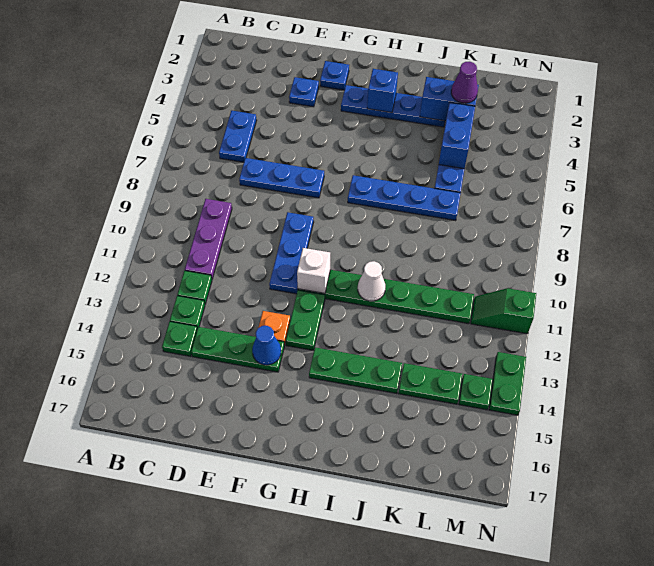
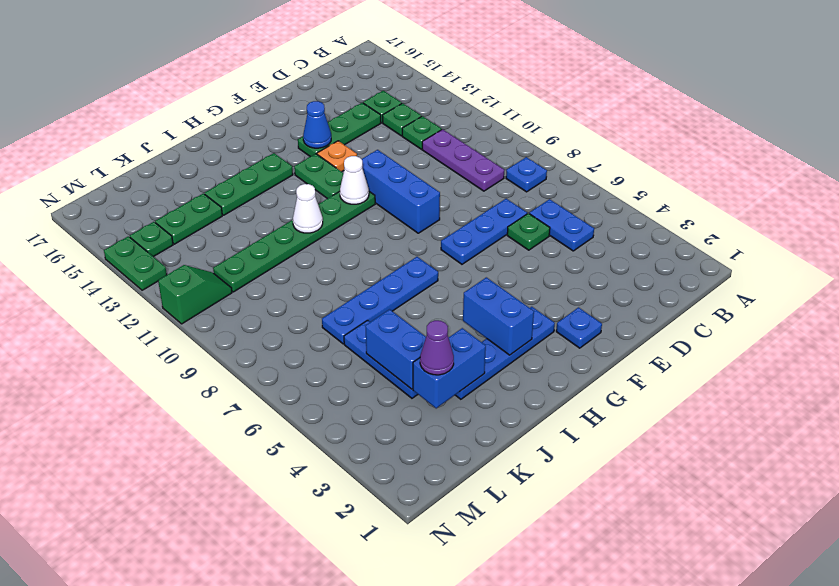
none -> green plate D6 level 1
blue plate E3 level 1 -> blue plate B8 level 1
blue plate F9:F11 level 1 -> blue brick F9:F11 level 1
white brick G11 level 2 -> white cone G11 level 2
blue brick H3 level 2 -> blue brick H3:H4 level 2

